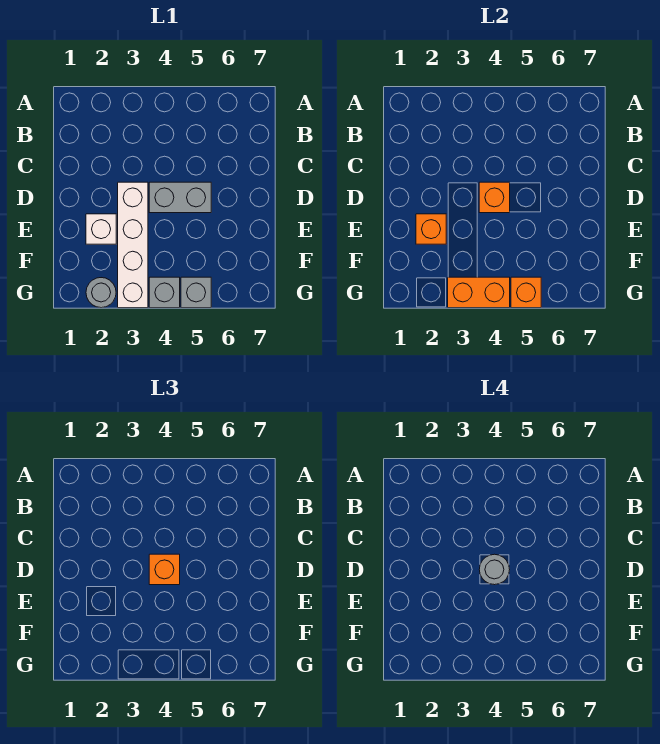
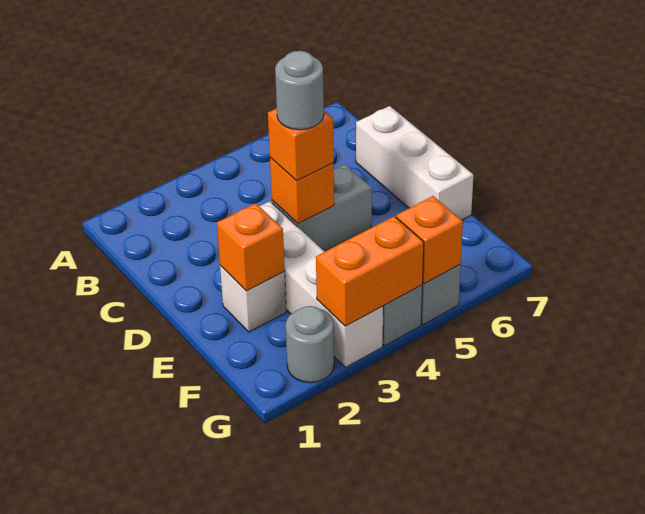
none -> white brick C7:E7 level 1

